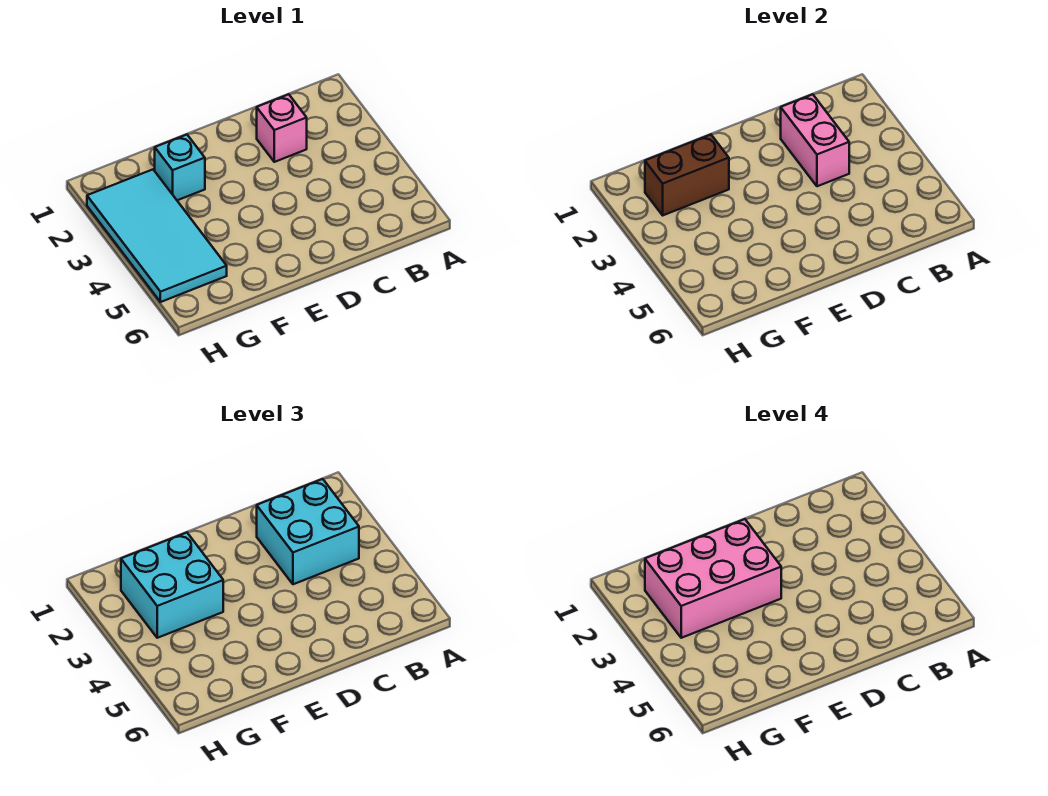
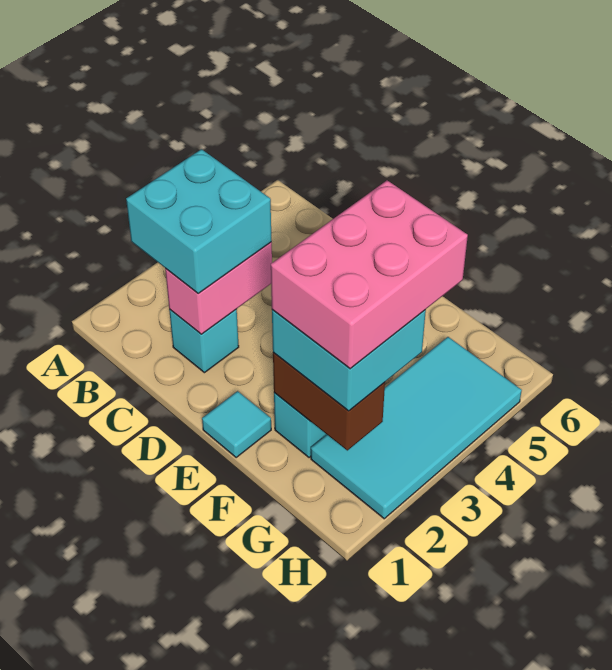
pink brick C2 level 1 -> cyan brick C2 level 1
none -> cyan tile E1 level 1
pink brick E2:G3 level 4 -> pink brick F2:G4 level 4

